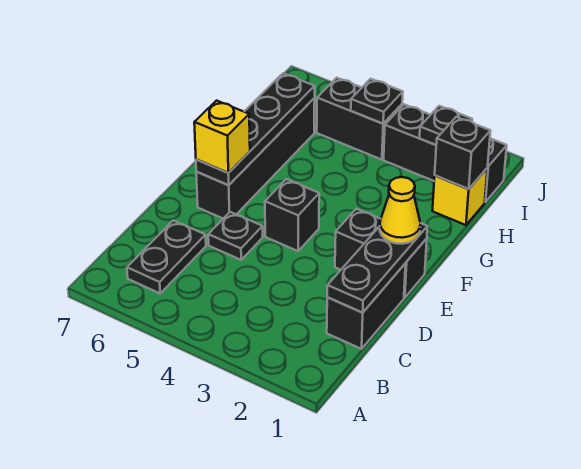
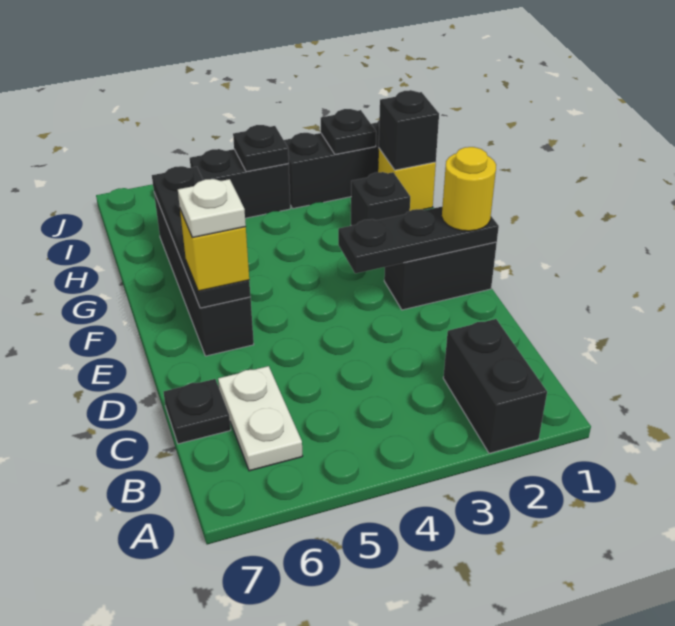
black plate B6:C6 level 1 -> white plate B6:C6 level 1
black brick C1:D1 level 1 -> black brick A2:B2 level 1
black plate C1:E1 level 2 -> black plate E1:E3 level 2
black plate D5 level 1 -> black plate C7 level 1
yellow cone E1 level 3 -> yellow round brick E1 level 3
black brick E4 level 1 -> black brick G2 level 1
none -> white plate E6 level 4

